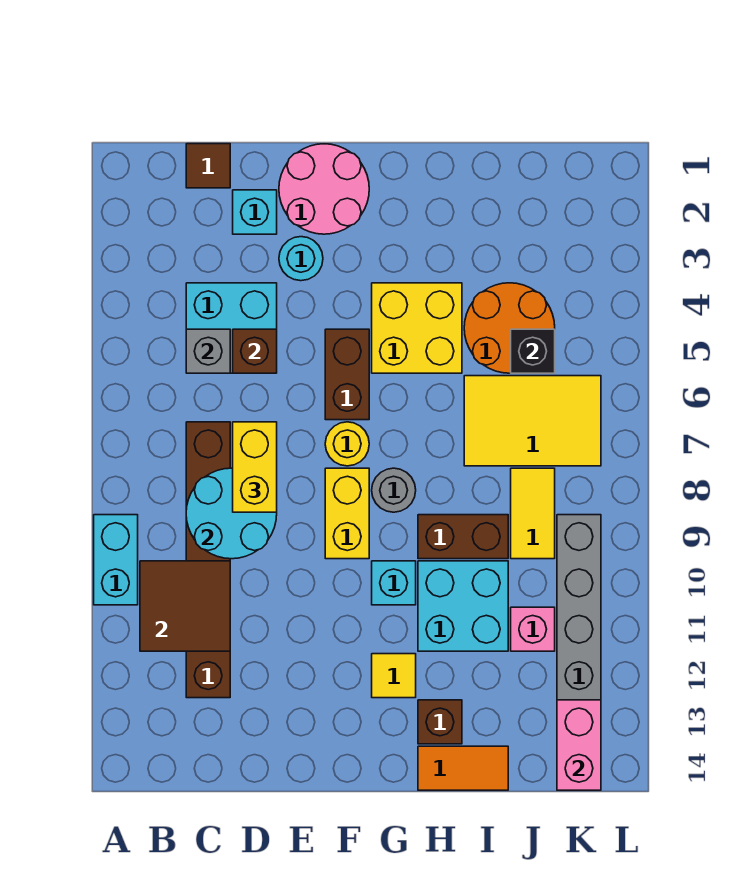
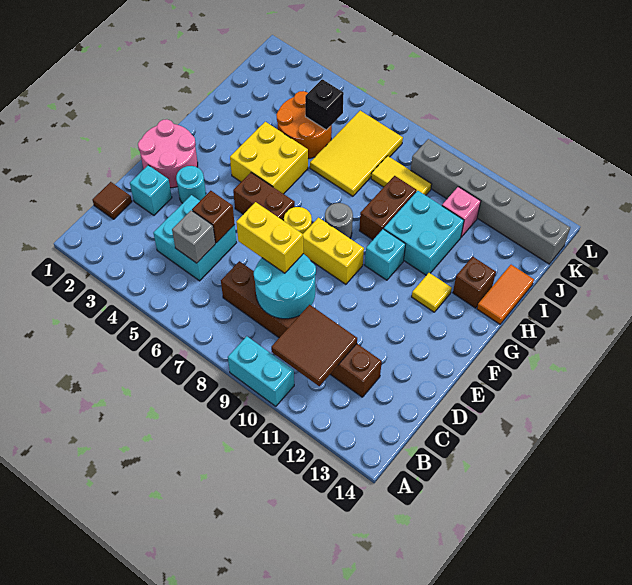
pink brick K13:K14 level 2 -> none

